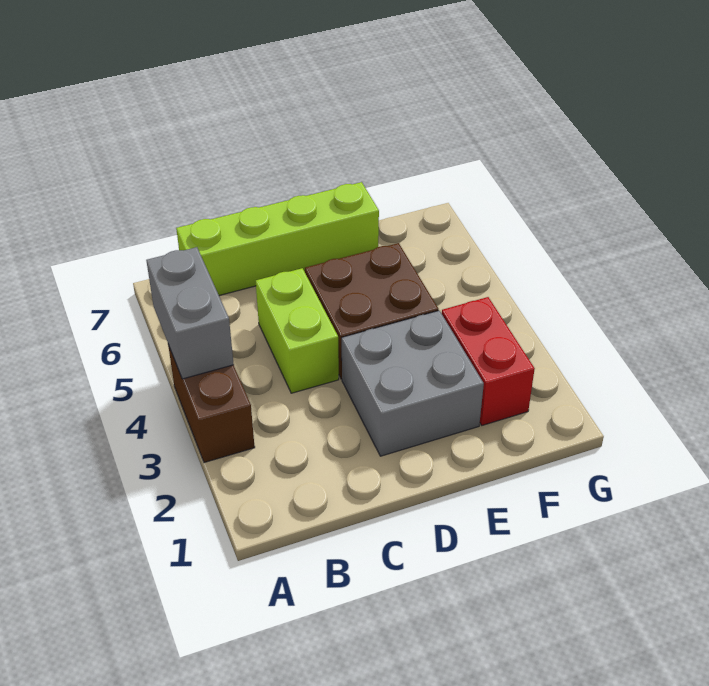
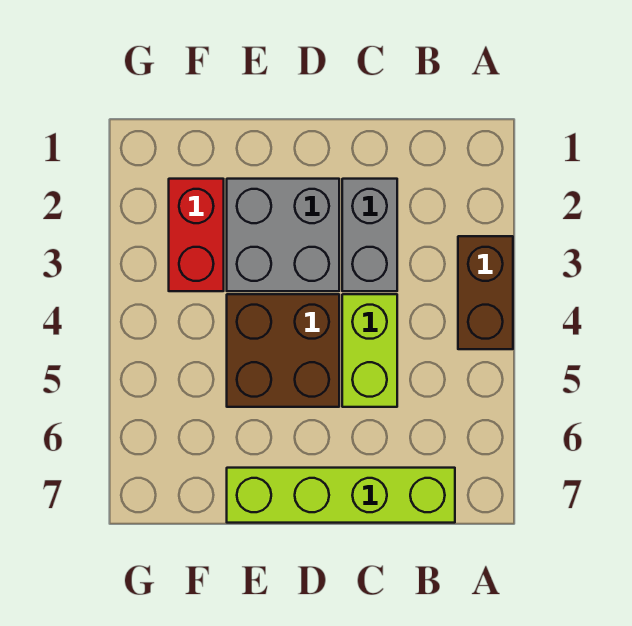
grey brick A4:A5 level 2 -> grey brick C2:C3 level 1

